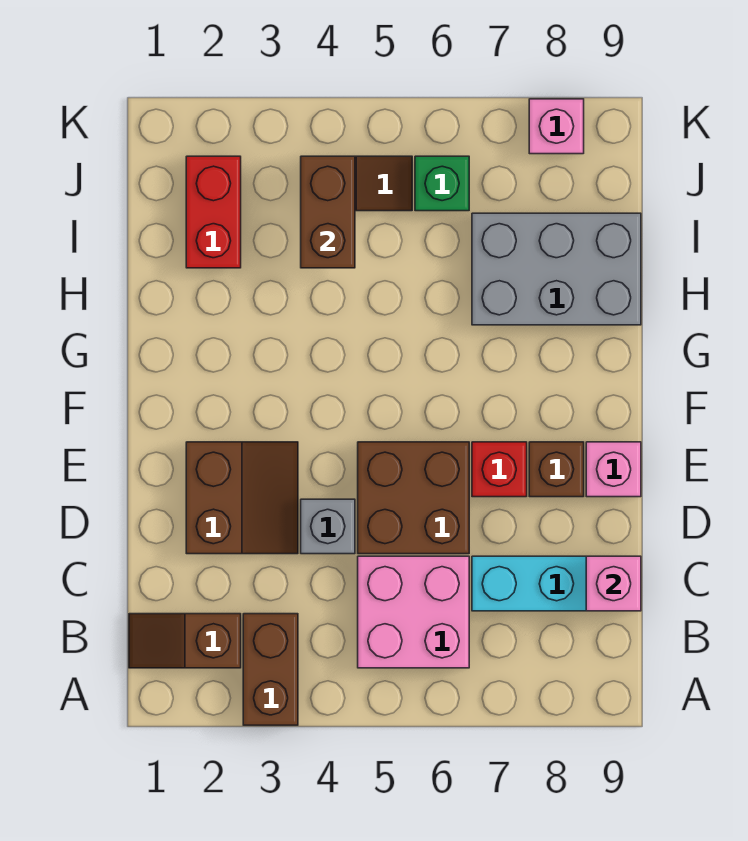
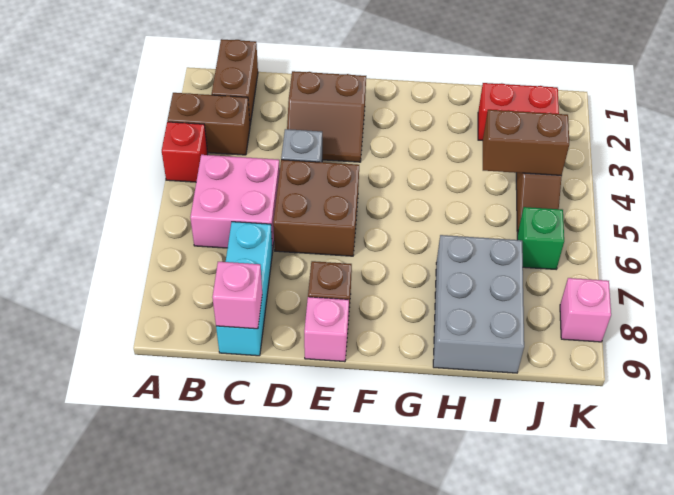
brown slope B1:B2 level 1 top 2 -> brown brick B1:B2 level 1
red brick E7 level 1 -> red brick A4 level 1

